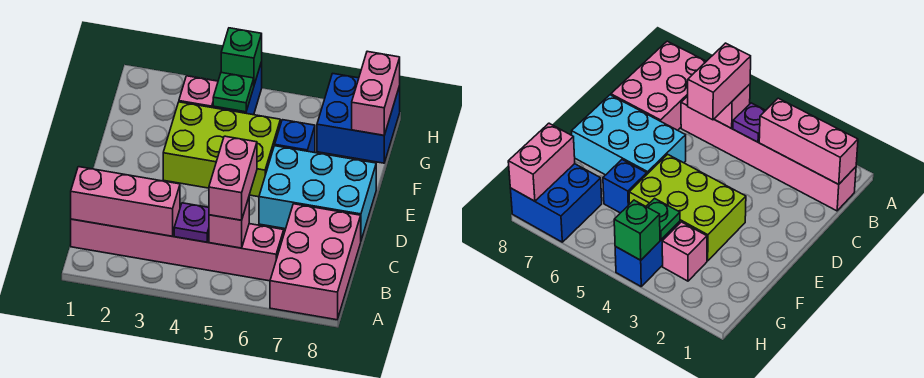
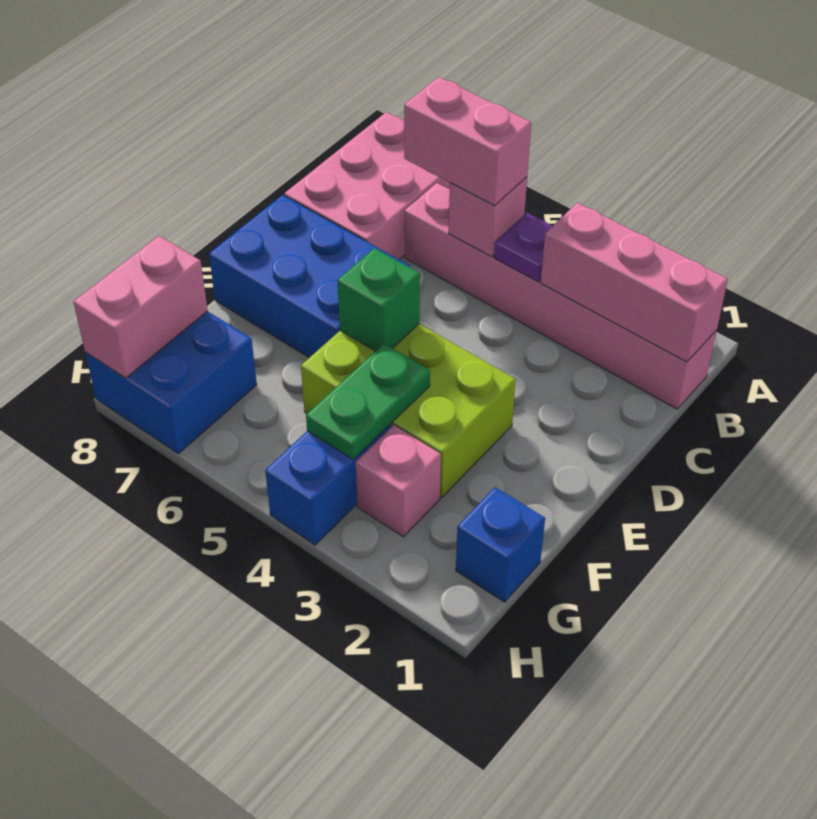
pink brick B5:C5 level 3 -> pink brick B5:B6 level 3
cyan brick D6:E8 level 1 -> blue brick D6:E8 level 1
blue brick F6 level 1 -> blue brick G1 level 1
green plate G4 level 2 -> green plate F4:G4 level 2
green brick H4 level 2 -> green brick E5 level 2

